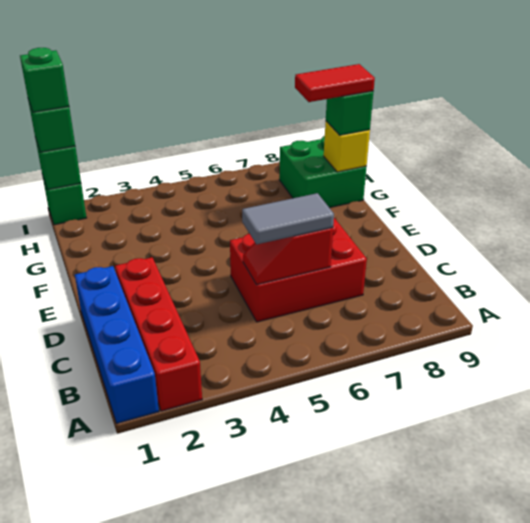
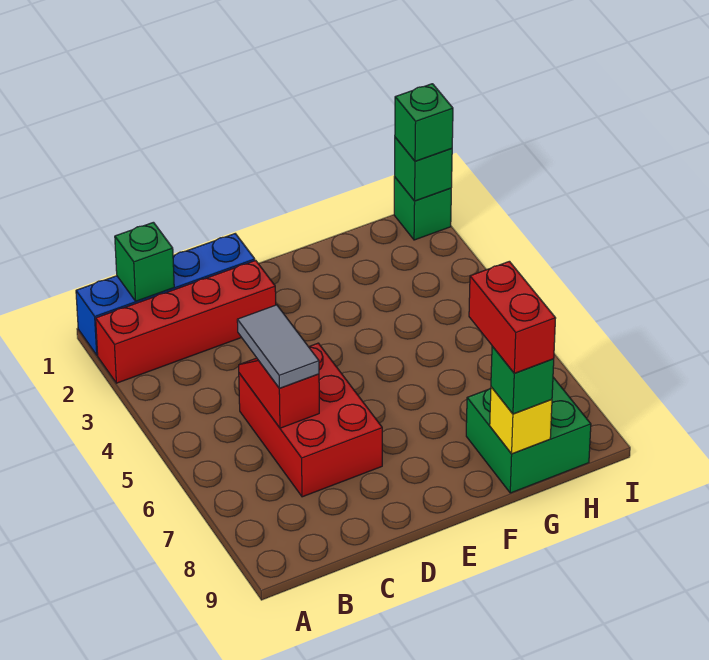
red tile G8:G9 level 4 -> red brick G8:G9 level 4
green brick I1 level 4 -> green brick B1 level 2

